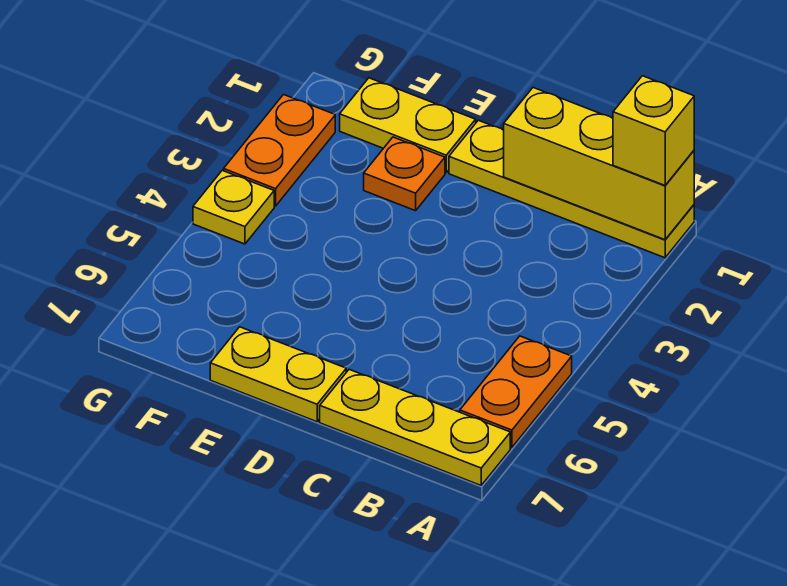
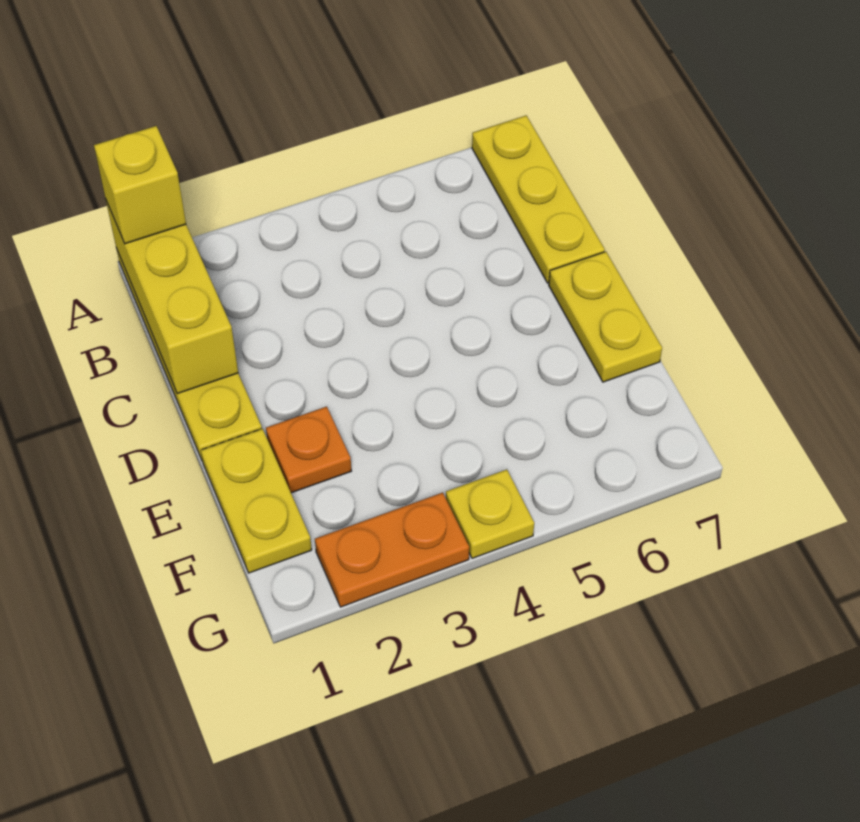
orange plate A5:A6 level 1 -> none

